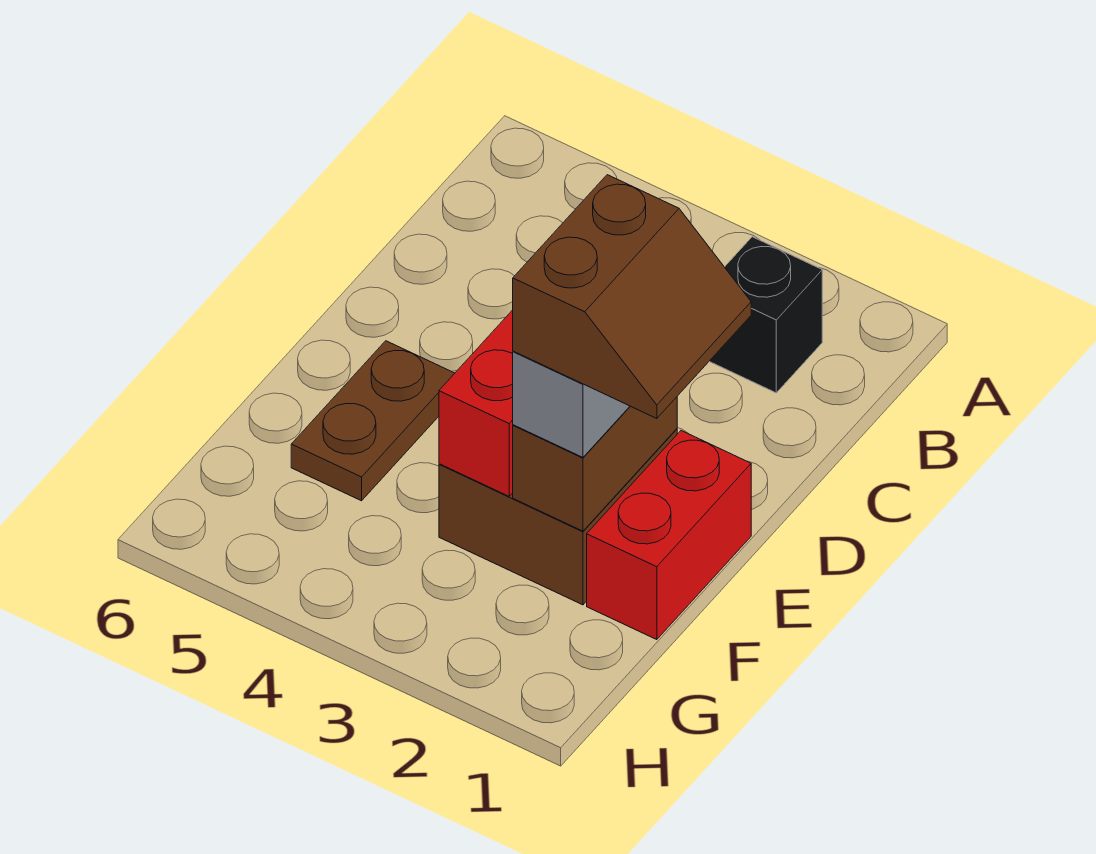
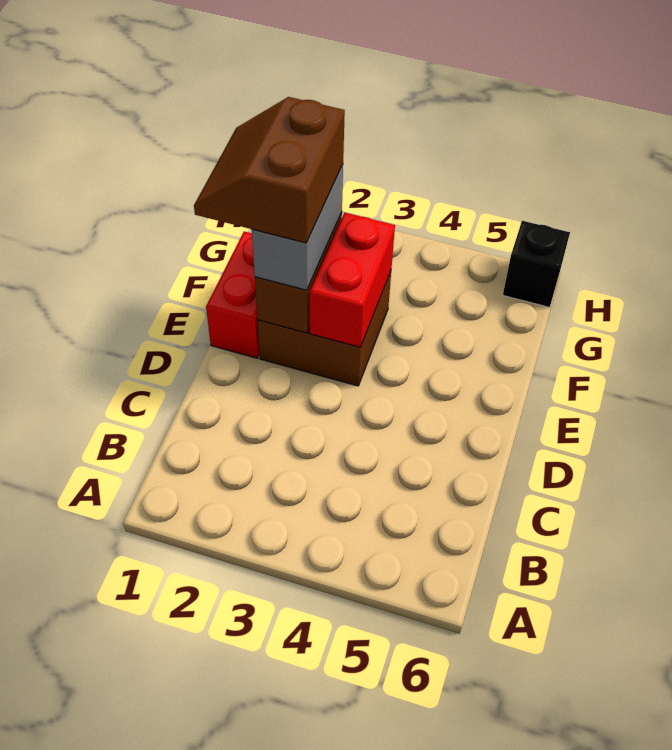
black brick B2 level 1 -> black brick H6 level 1
brown plate E5:F5 level 1 -> none

